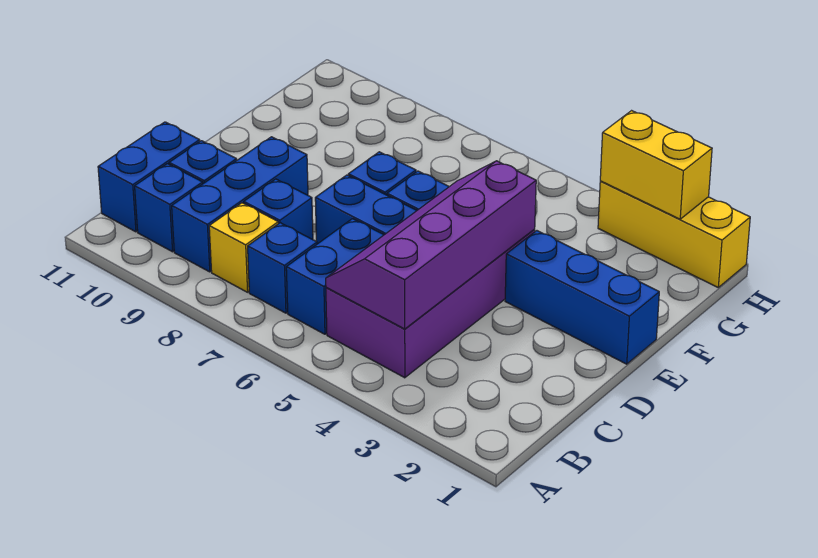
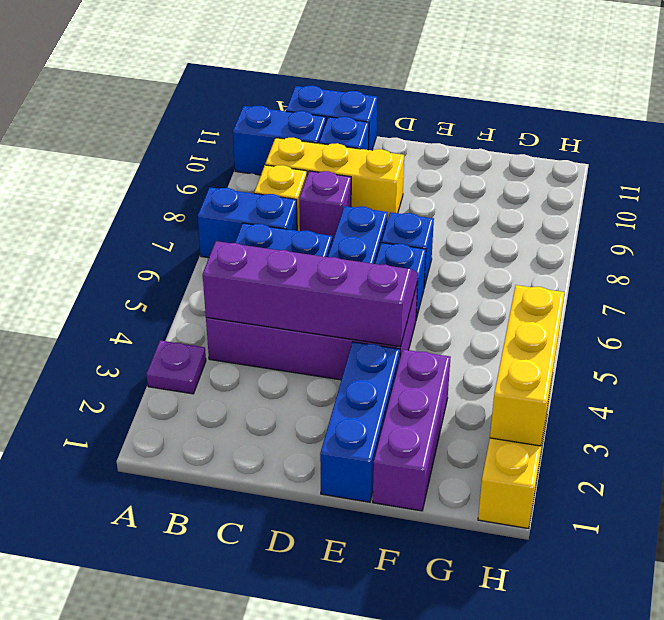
none -> purple plate A3 level 1
blue brick B7 level 1 -> blue brick A7:B7 level 1
blue brick B9:D9 level 1 -> yellow brick B9:D9 level 1
blue brick B10 level 1 -> blue brick A10:B10 level 1
blue brick C8 level 1 -> purple brick C8 level 1
none -> purple brick F1:F3 level 1
yellow brick H2:H3 level 2 -> yellow brick H2:H4 level 2

